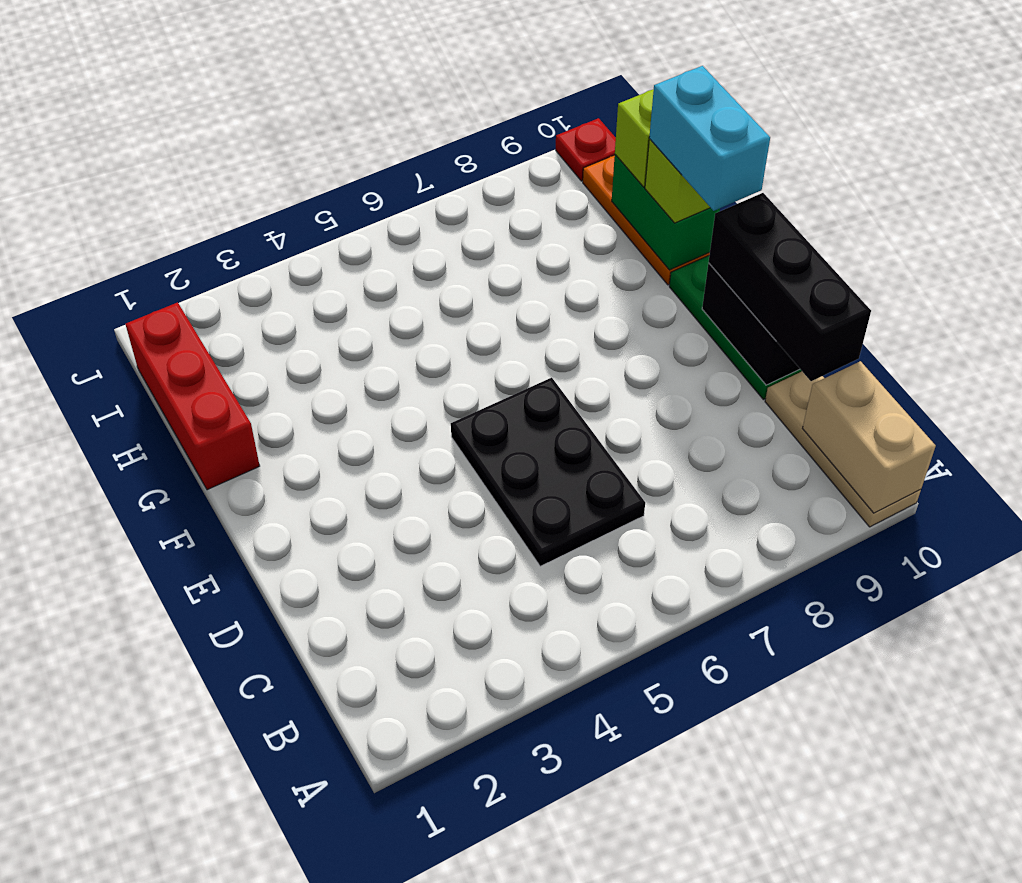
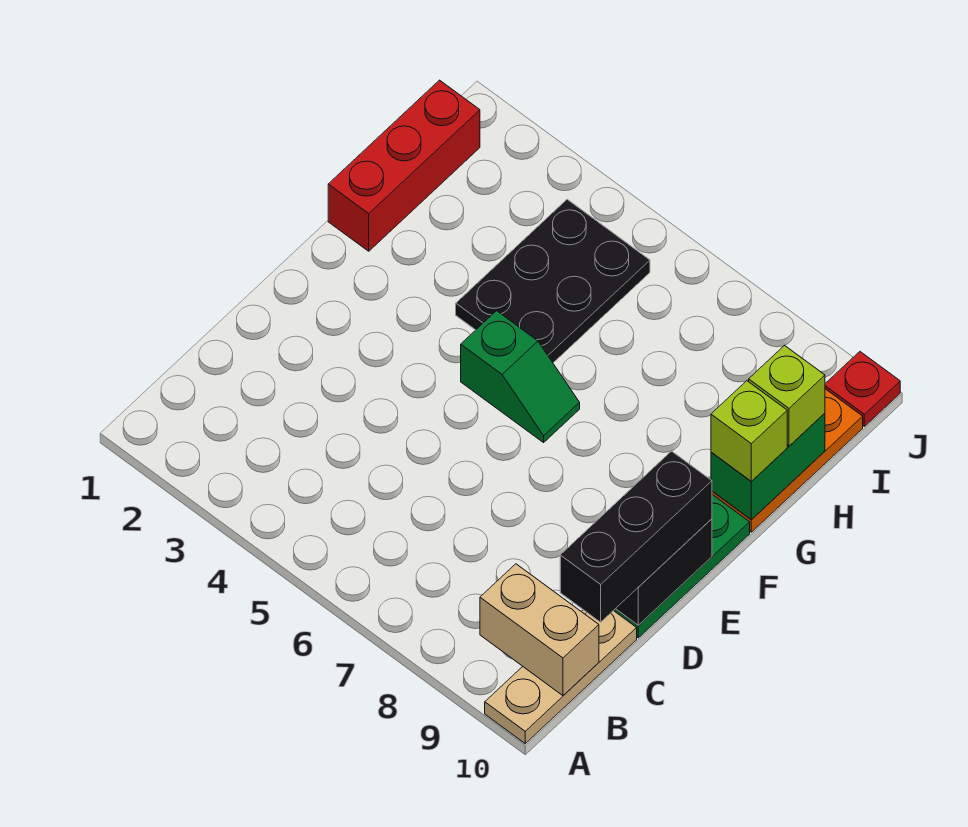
tan brick A10:B10 level 2 -> tan brick B9:B10 level 2
black plate C5:E6 level 1 -> black plate G4:I5 level 1
none -> green slope F5:F6 level 1 top 5
cyan brick F10:G10 level 4 -> none

